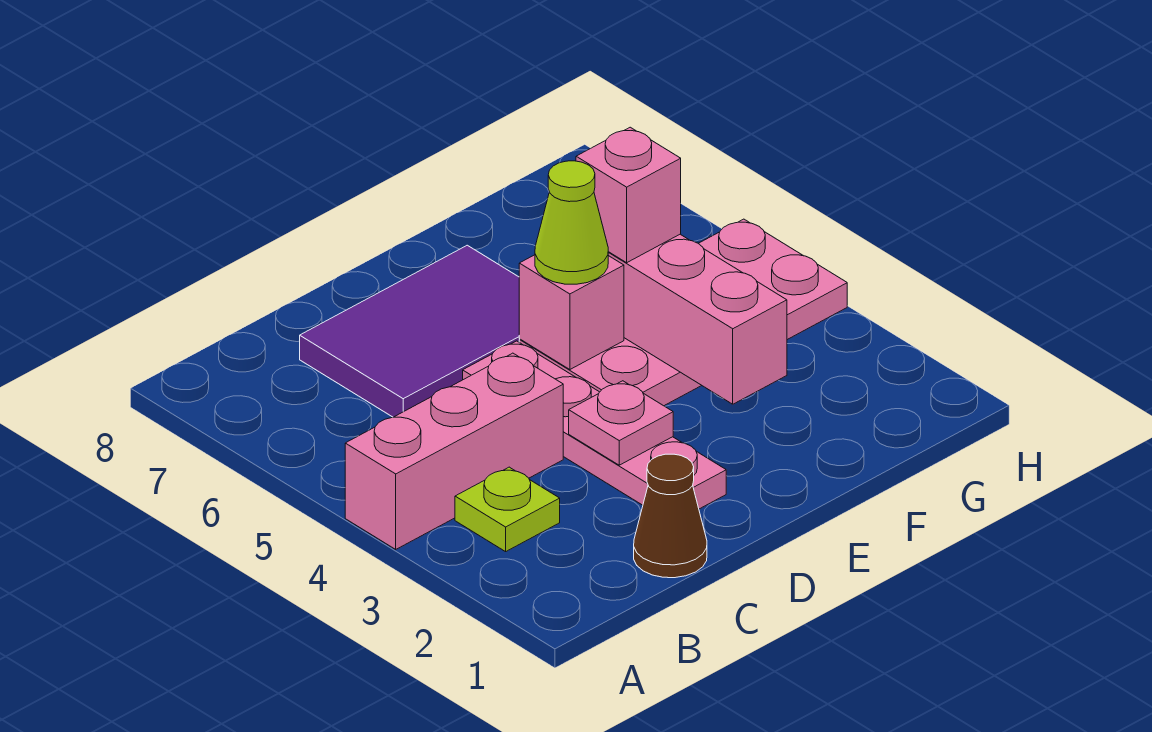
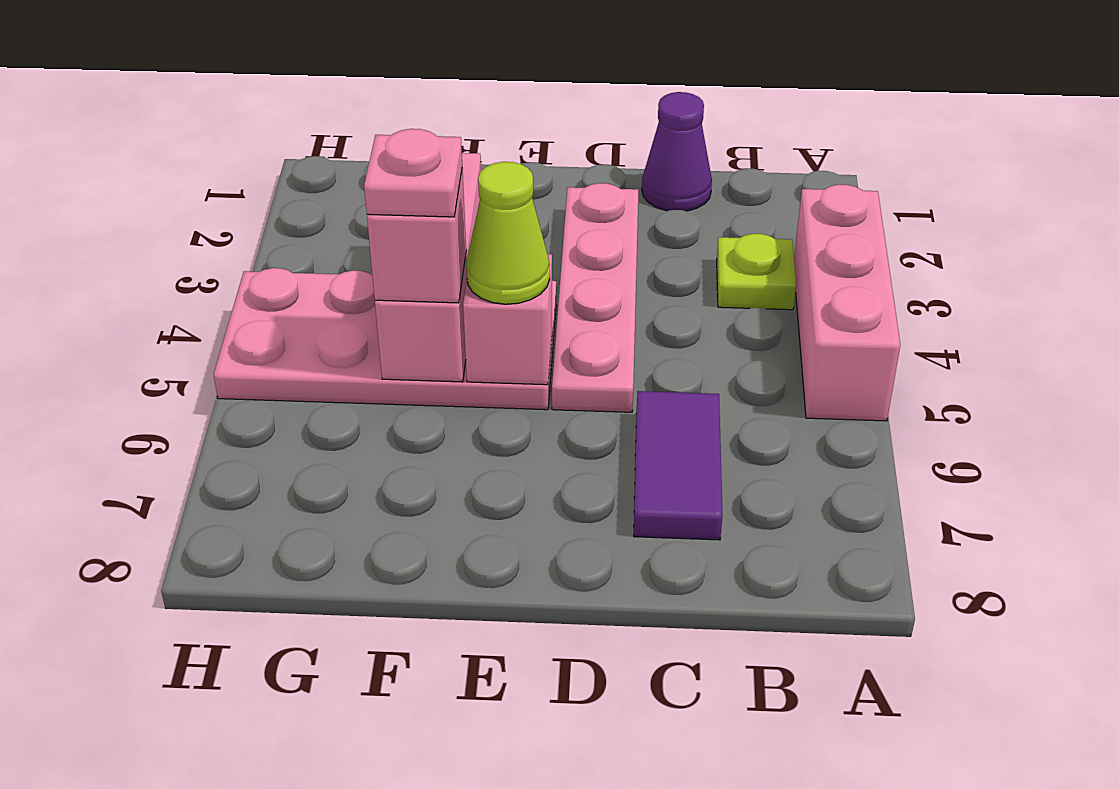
pink brick A4:C4 level 1 -> pink brick A3:A5 level 1
brown cone C1 level 1 -> purple cone C1 level 1
purple tile C6:E7 level 1 -> purple tile C6:C7 level 1
pink plate D3 level 2 -> pink plate F5 level 4

